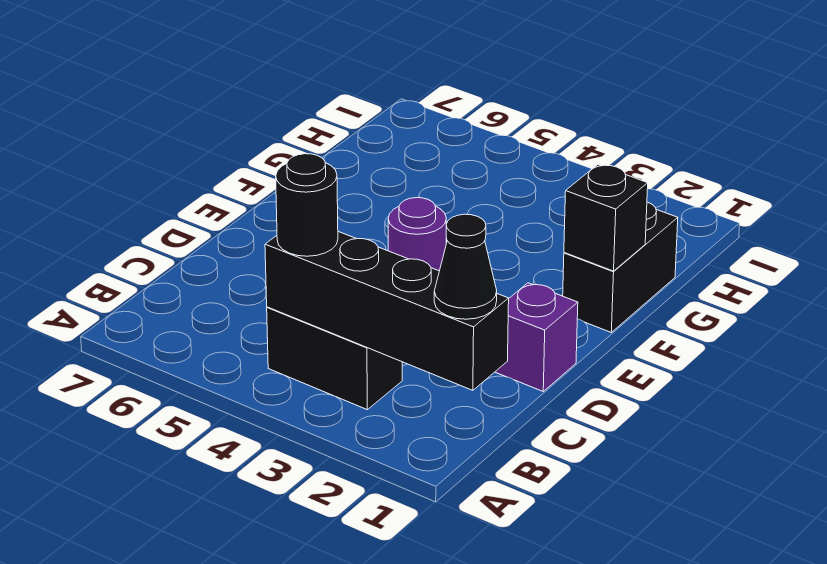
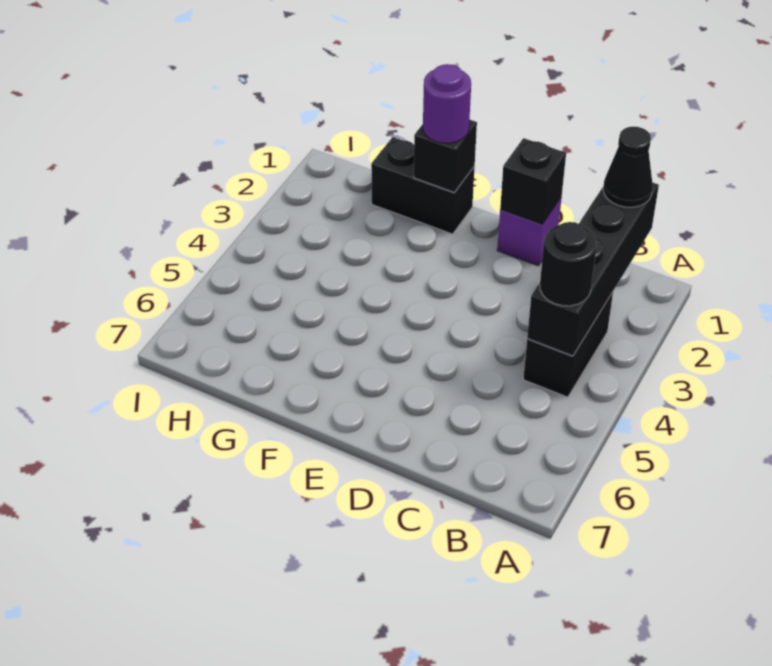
none -> black brick D1 level 2
purple round brick E4 level 1 -> purple round brick F1 level 3

